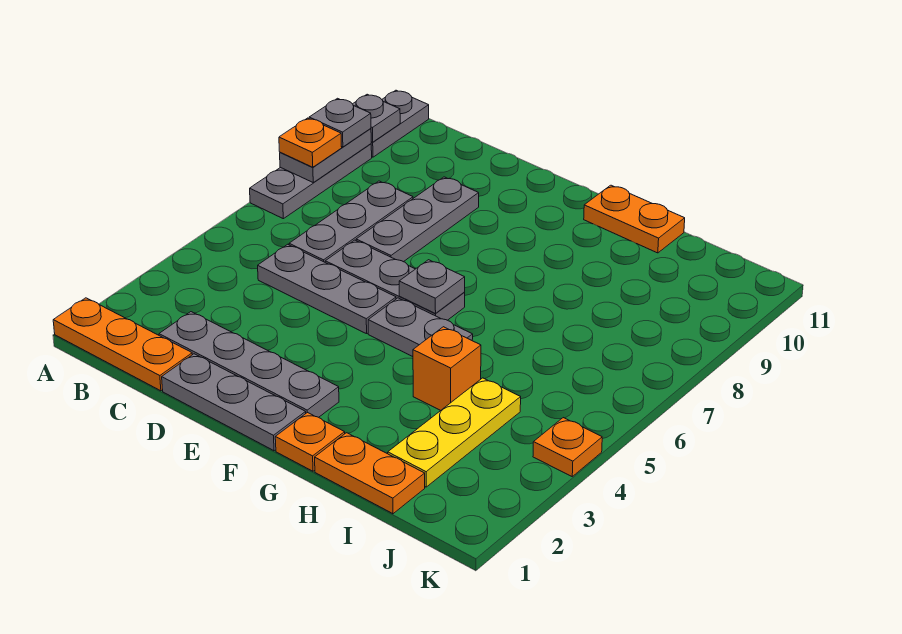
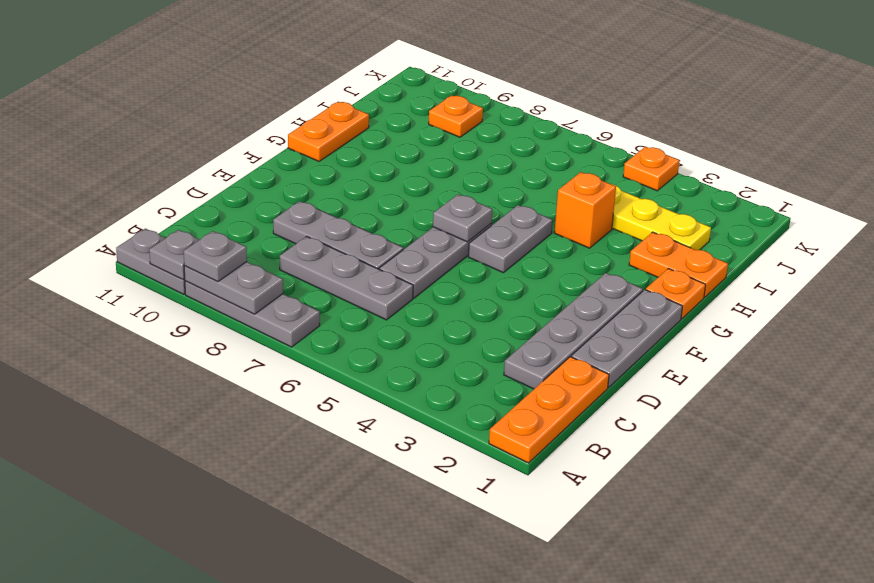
orange plate A8 level 3 -> orange plate J9 level 1
grey plate C5:E5 level 1 -> none
orange plate H1:I1 level 1 -> orange plate H1:H2 level 1

